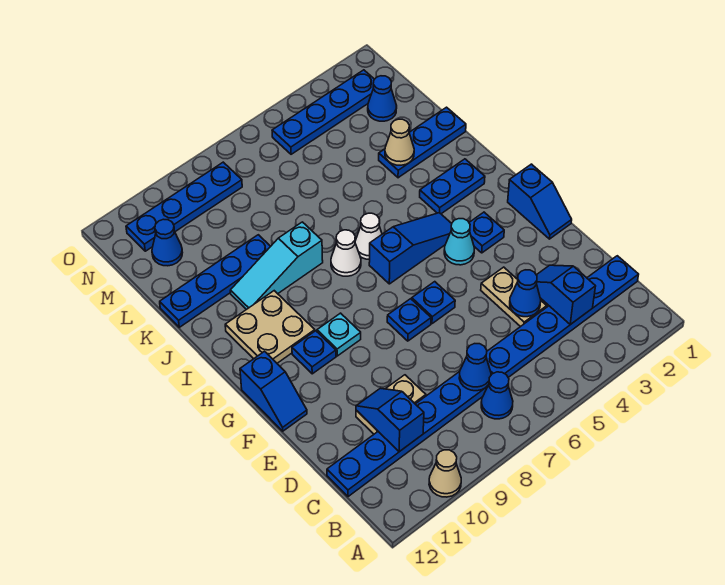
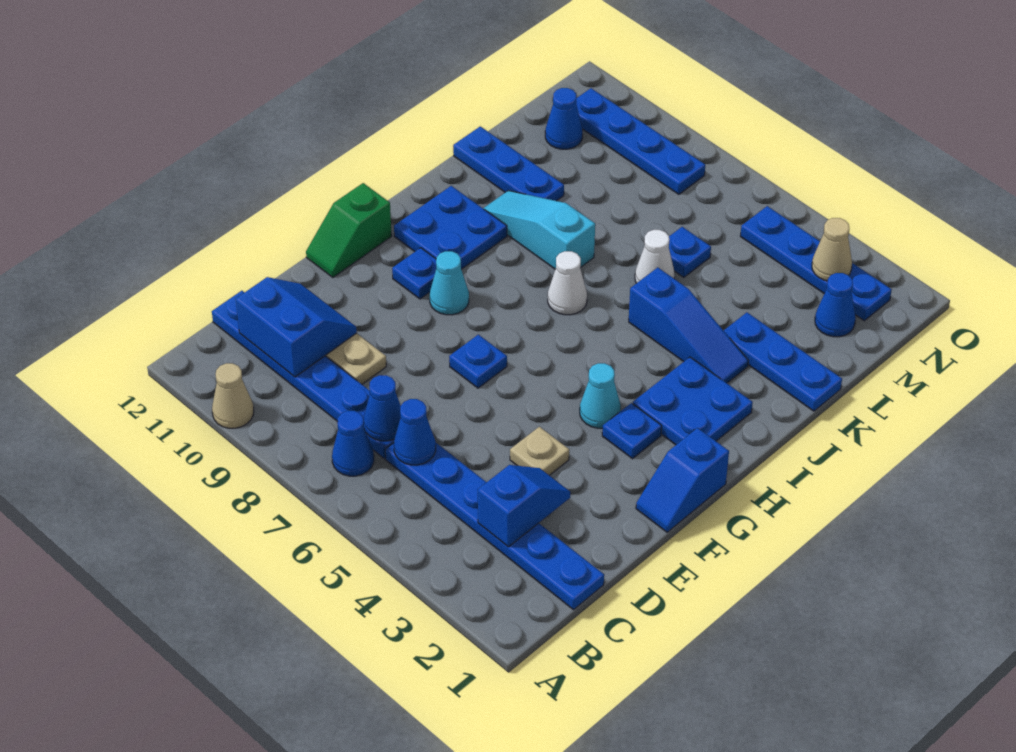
blue slope C10:D10 level 2 top C -> blue slope C10:D11 level 2 top C
tan plate D4:E4 level 1 -> tan plate E4 level 1
blue cone D4 level 2 -> blue cone C6 level 2
blue plate F6 level 1 -> blue plate L6 level 1
blue slope F12:G12 level 1 top G -> green slope F12:G12 level 1 top G
cyan plate G9 level 1 -> cyan cone G9 level 1
blue slope H4:H6 level 1 top 6 -> blue slope J3:J5 level 1 top 5
tan plate H10:I11 level 1 -> blue plate H10:I11 level 1
blue plate I2:I3 level 1 -> blue plate H2:I3 level 1
white cone I6 level 1 -> white cone K6 level 1
tan cone K3 level 2 -> tan cone N3 level 2
blue plate K9:K12 level 1 -> blue plate K10:K12 level 1

